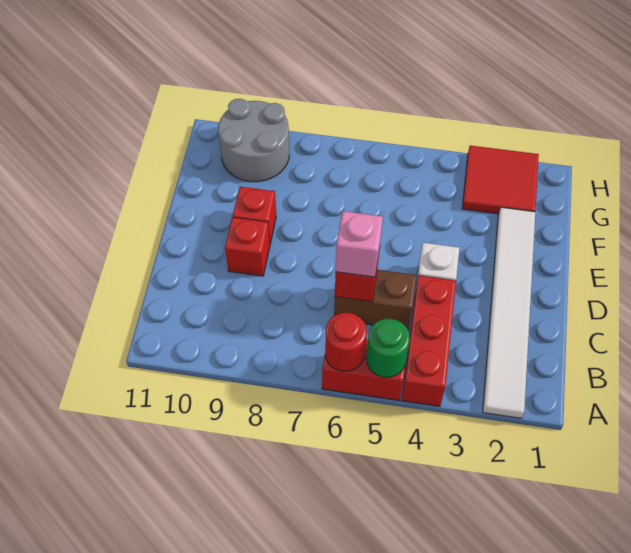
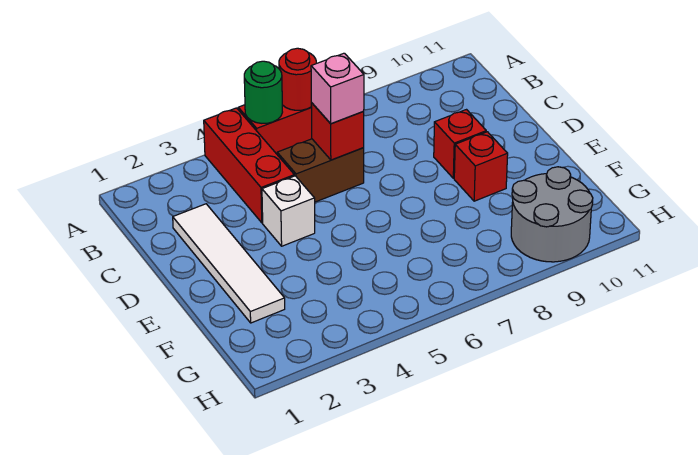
white tile A2:F2 level 1 -> white tile C2:F2 level 1
red tile G2:H3 level 1 -> none

